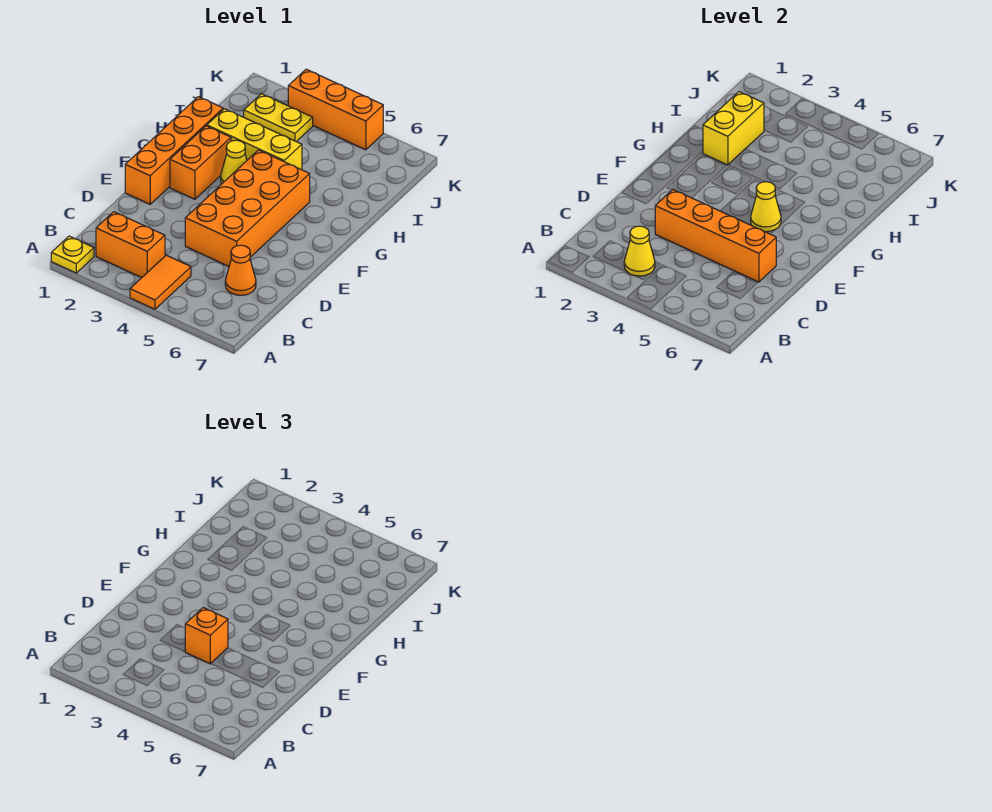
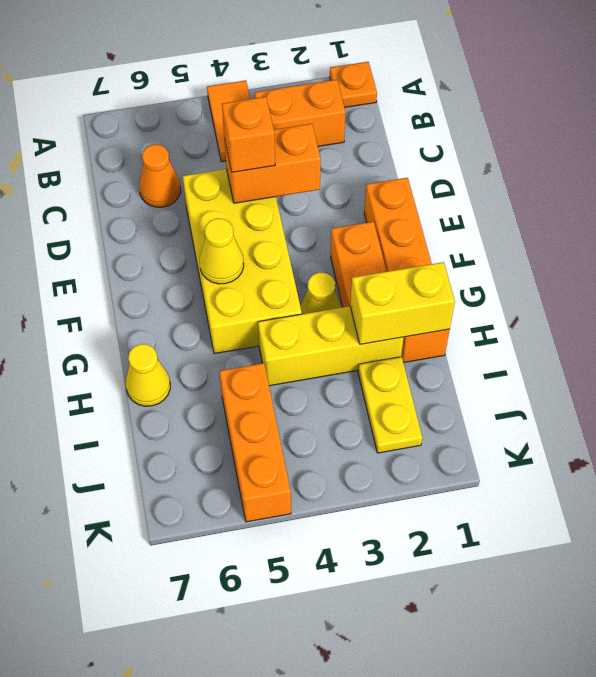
yellow plate A1 level 1 -> orange plate A1 level 1
yellow cone B3 level 2 -> yellow cone H7 level 1
orange brick D3:D6 level 2 -> orange brick D3:D4 level 2
orange brick D4:G5 level 1 -> yellow brick D4:G5 level 1
yellow brick H2:I2 level 2 -> yellow brick H1:H2 level 2
yellow plate J2:J3 level 1 -> yellow plate I2:J2 level 1
orange brick K3:K5 level 1 -> orange brick I5:K5 level 1

